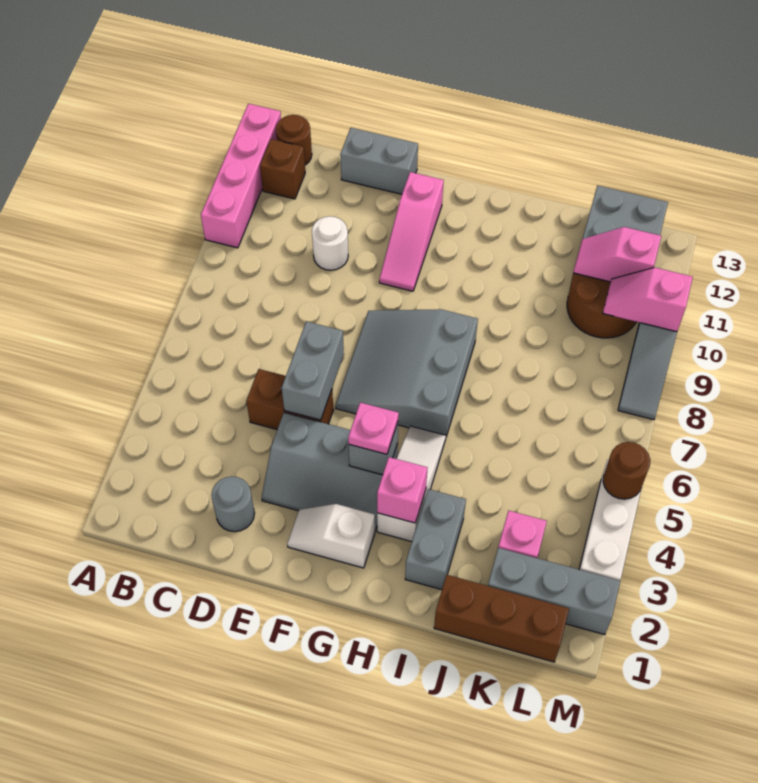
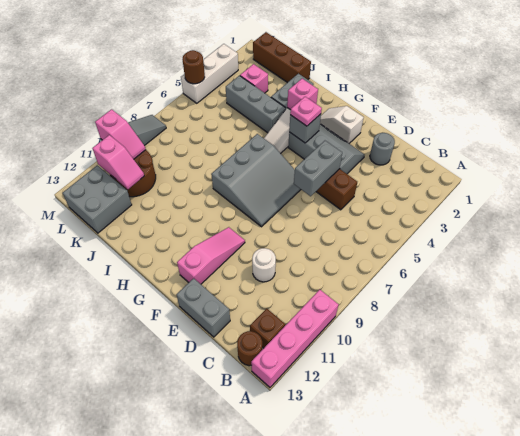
white slope F2:G2 level 1 top G -> white slope F2:G2 level 1 top F
grey brick K2:M2 level 1 -> grey brick I4:K4 level 1

